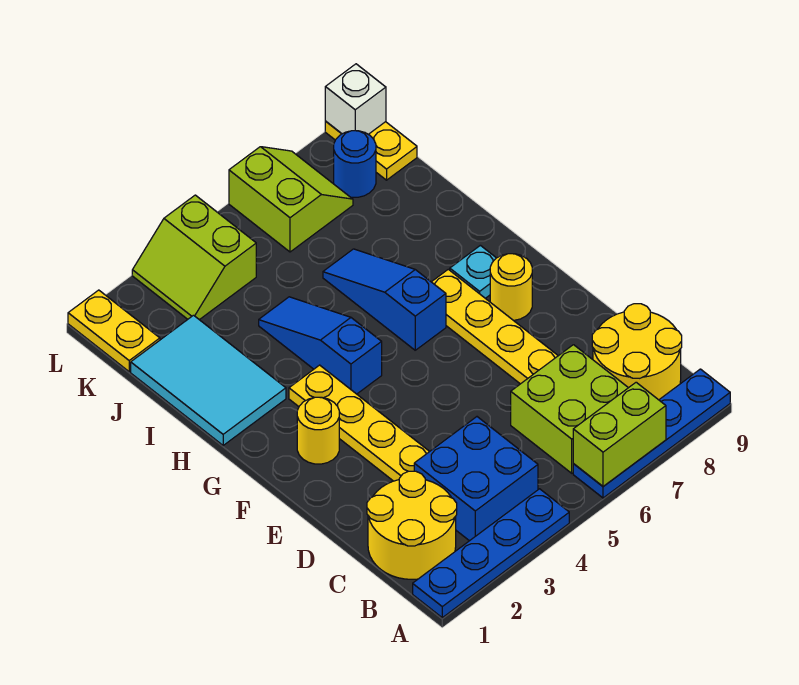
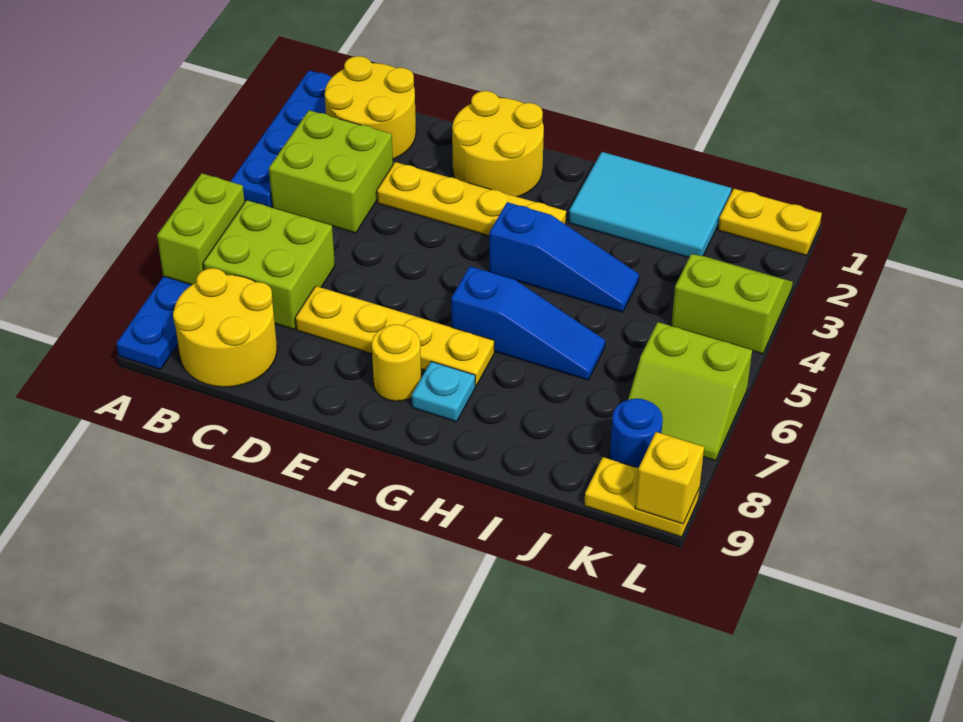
blue brick B3:C4 level 1 -> lime brick B3:C4 level 1
yellow round brick F2 level 1 -> yellow round brick E1:F2 level 1
white brick L9 level 2 -> yellow brick L9 level 2

